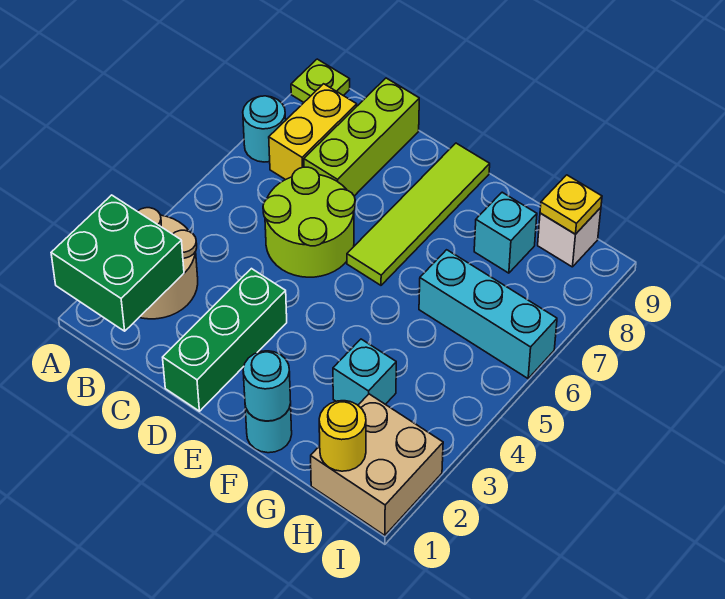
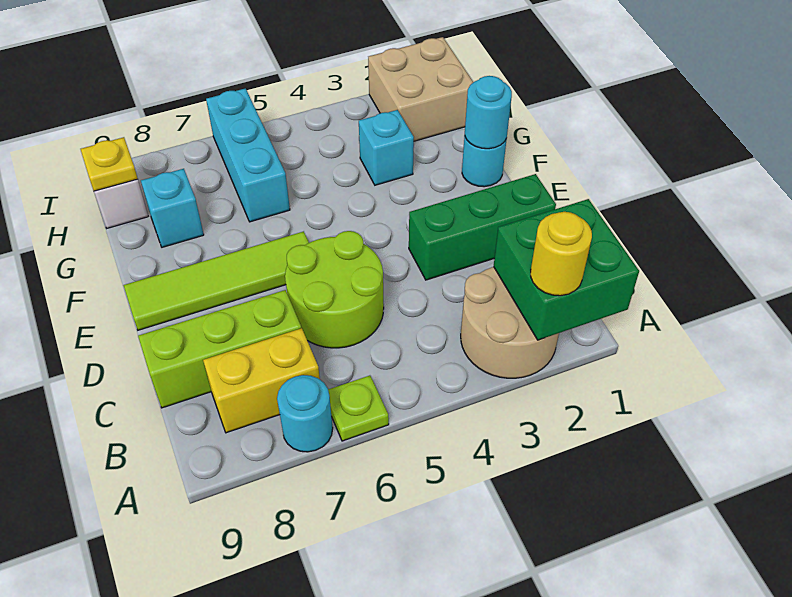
lime plate A9 level 1 -> lime plate A6 level 1
yellow round brick H1 level 2 -> yellow round brick A2 level 3

